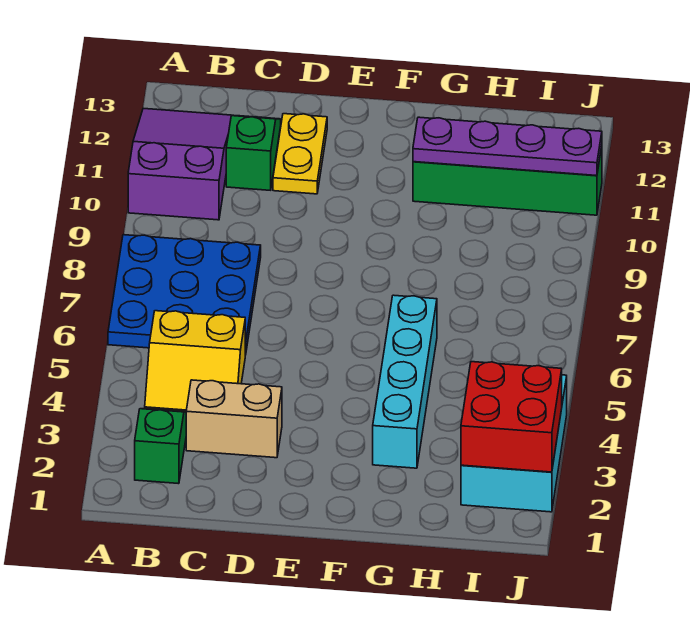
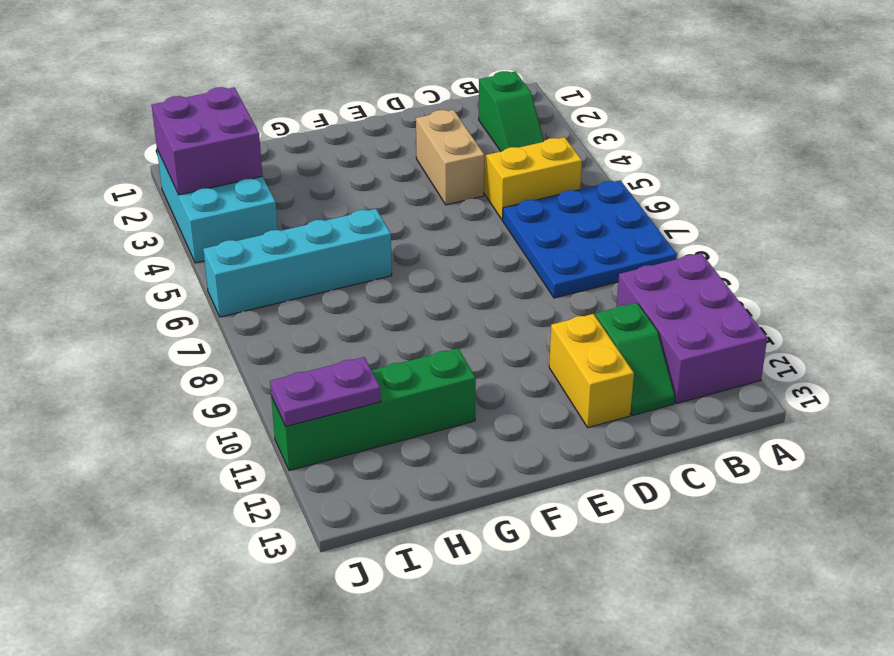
purple slope A10:B12 level 1 top 10 -> purple brick A10:B12 level 1
tan brick C3:D3 level 1 -> tan brick D3:D4 level 1
yellow plate D11:D12 level 1 -> yellow brick D11:D12 level 1
cyan brick G3:G6 level 1 -> cyan brick G6:J6 level 1
purple plate G11:J11 level 2 -> purple plate I11:J11 level 2
red brick I2:J3 level 2 -> purple brick I2:J3 level 2

